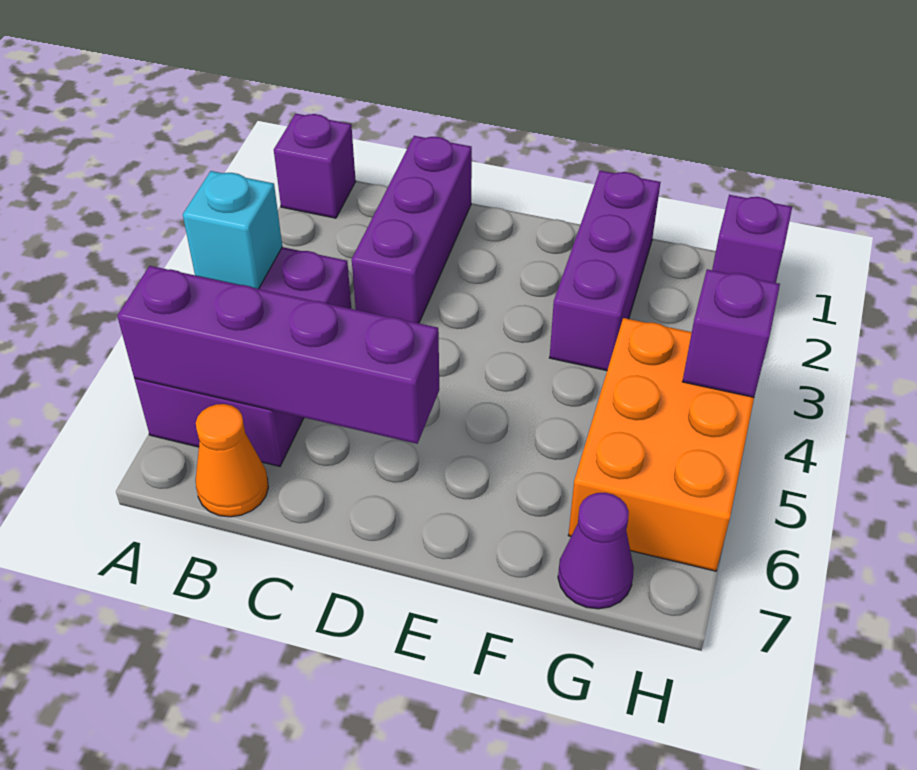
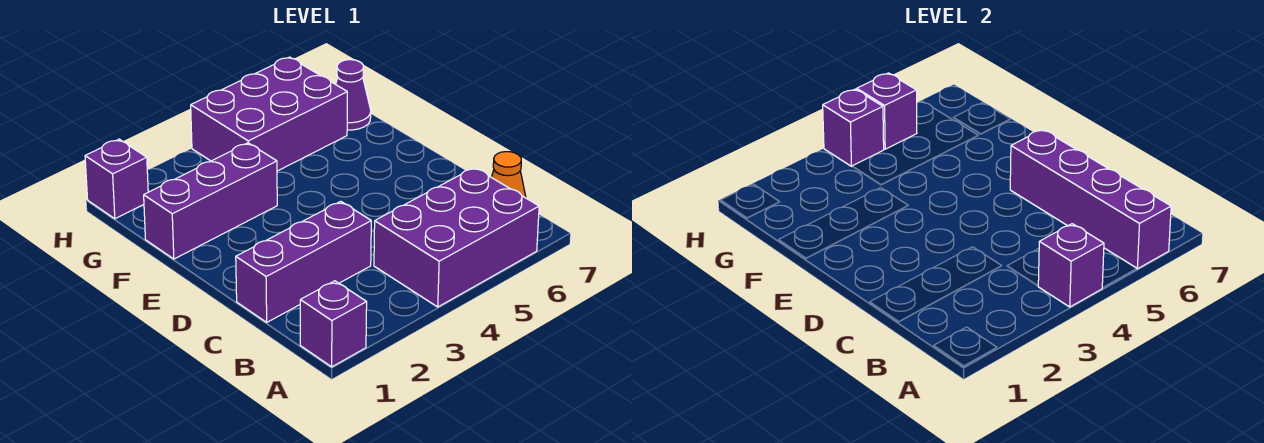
cyan brick A4 level 2 -> purple brick A4 level 2
orange brick G4:H6 level 1 -> purple brick G4:H6 level 1
none -> purple brick H5 level 2

